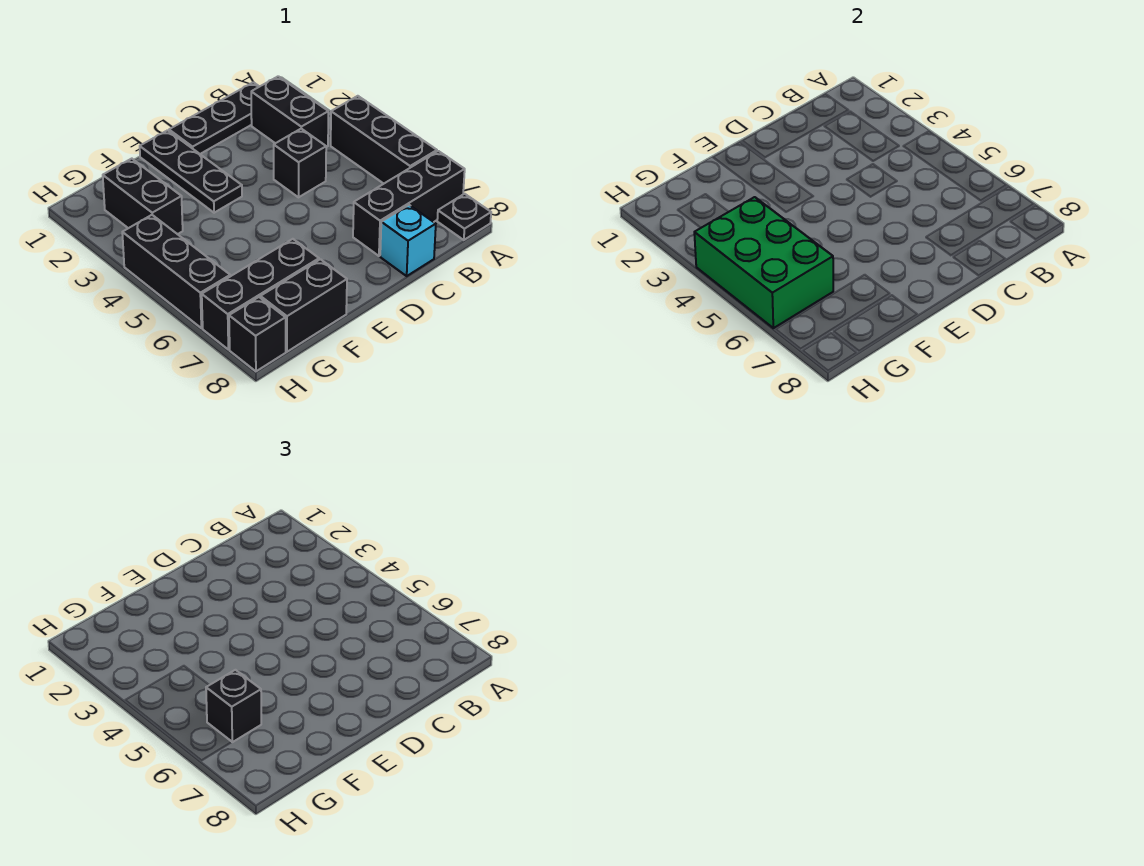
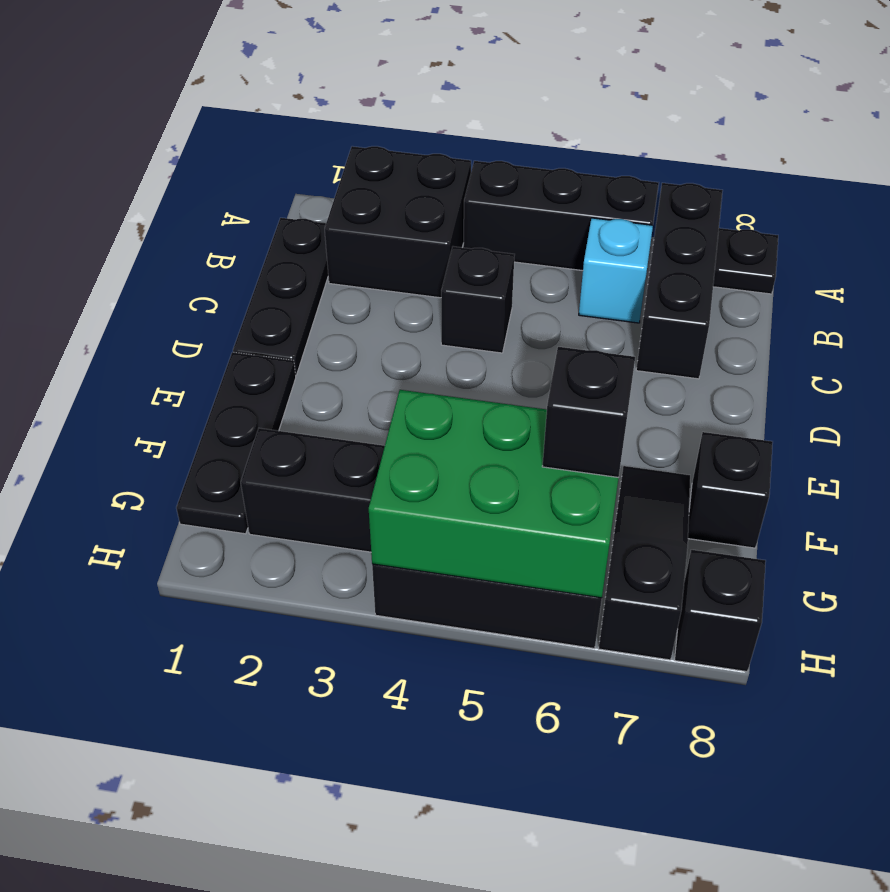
black brick B2:B3 level 1 -> black brick A2:B3 level 1
cyan brick C8 level 1 -> cyan brick B6 level 1
black plate E1:E3 level 1 -> black plate E1:G1 level 1
black brick F7:H7 level 1 -> black slope F7:H7 level 1 top H
black brick F8:G8 level 1 -> black brick F8 level 1

